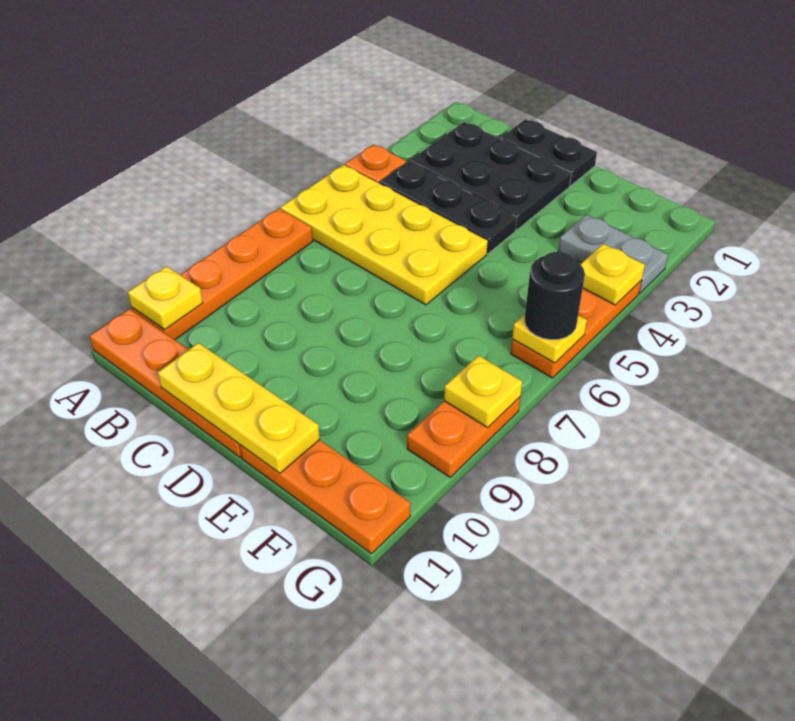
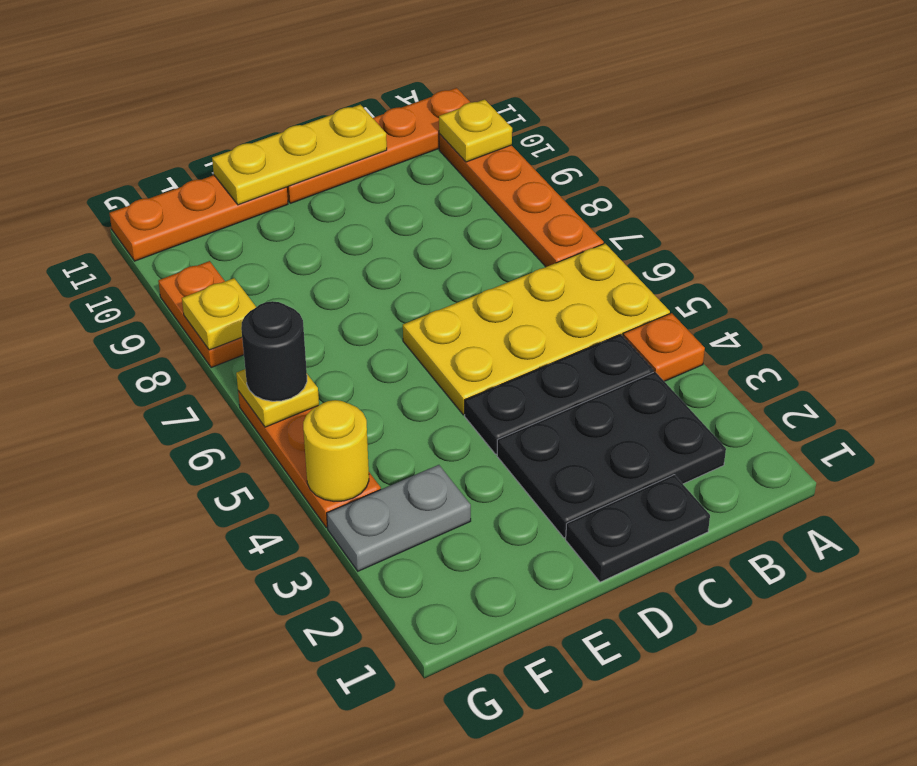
yellow plate G4 level 2 -> yellow round brick G4 level 2

